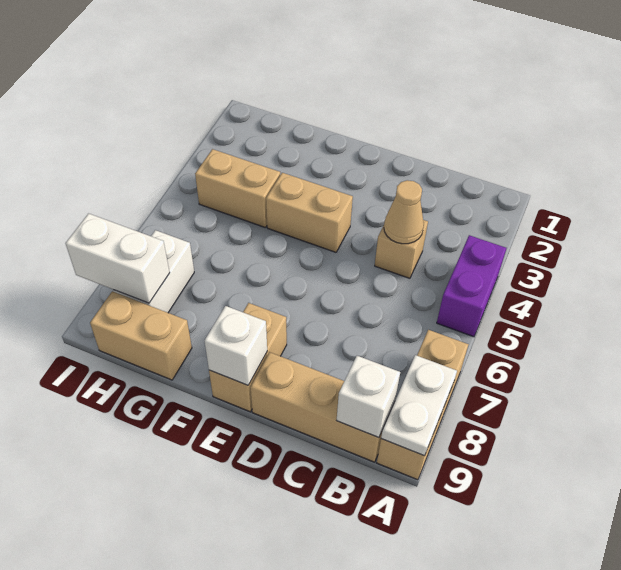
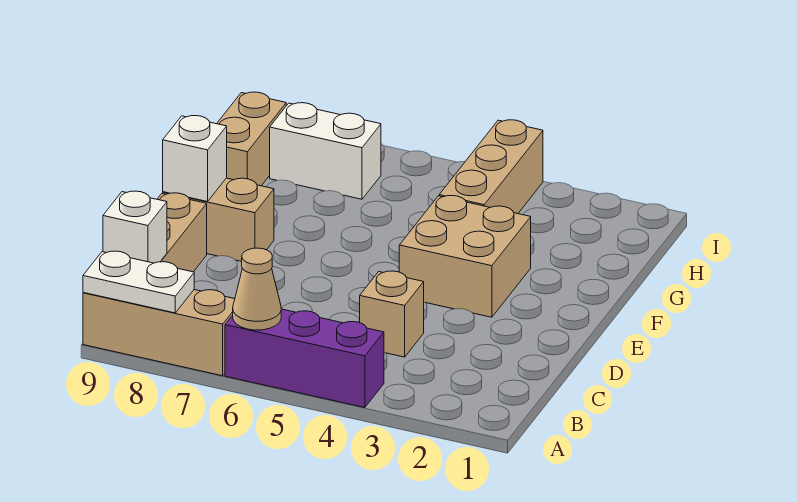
purple brick A4:A5 level 1 -> purple brick A4:A6 level 1
tan cone C4 level 2 -> tan cone A6 level 2
tan brick E4:F4 level 1 -> tan brick E3:F4 level 1
tan brick G4:H4 level 1 -> tan brick G4:I4 level 1
white brick H8:I8 level 2 -> none

